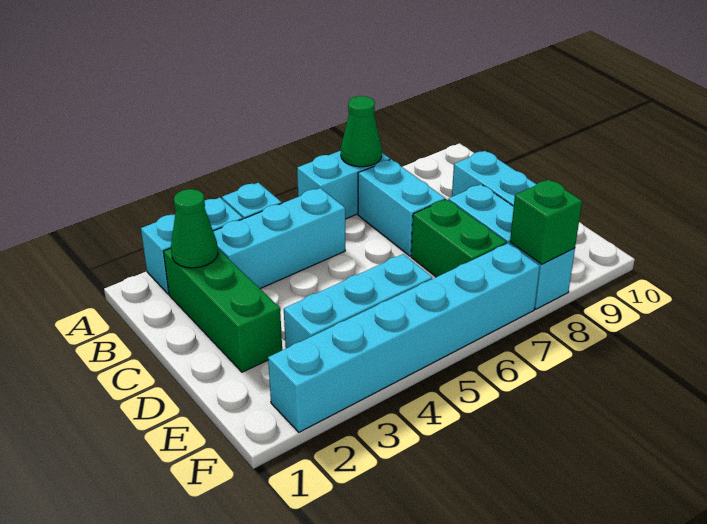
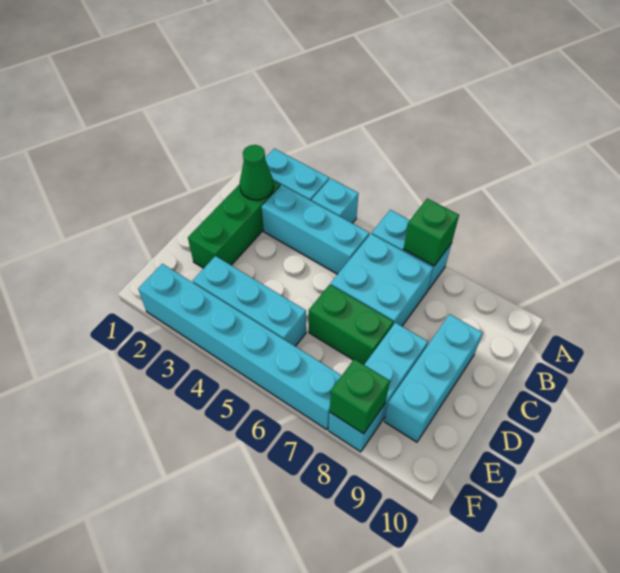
green cone A7 level 2 -> green brick A7 level 2
cyan brick B7:C7 level 1 -> cyan brick B6:C7 level 1
green brick D7:E7 level 1 -> green brick D6:D7 level 1

